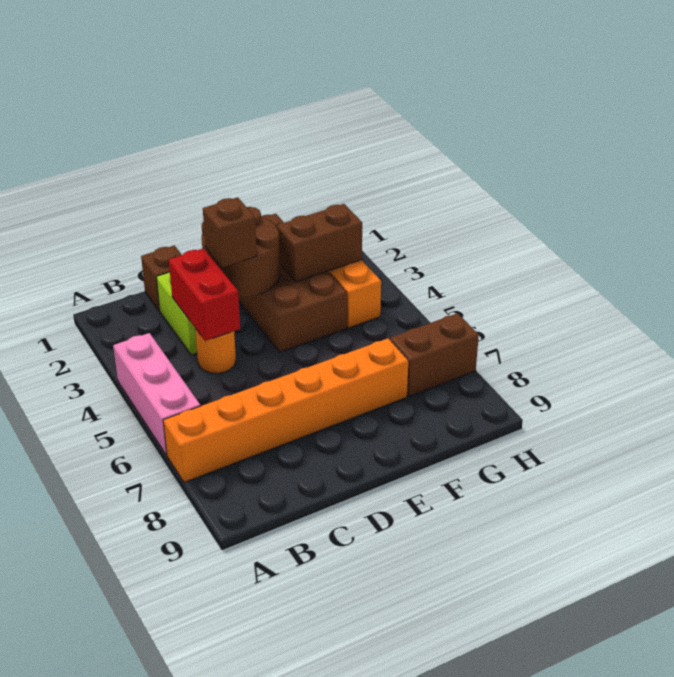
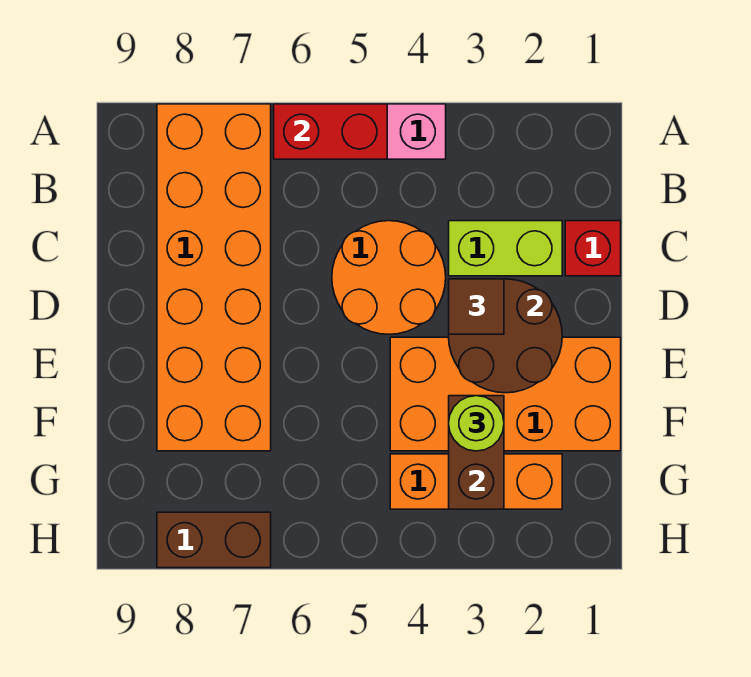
orange brick A7:F7 level 1 -> orange brick A7:F8 level 1
brown brick C1 level 1 -> red brick C1 level 1
red brick C3:C4 level 2 -> red brick A5:A6 level 2
orange round brick C4 level 1 -> orange round brick C4:D5 level 1
brown brick D3 level 3 -> brown tile D3 level 3
brown brick E1:F4 level 1 -> orange brick E1:F4 level 1
none -> lime round brick F3 level 3
brown brick G7:H7 level 1 -> brown brick H7:H8 level 1

